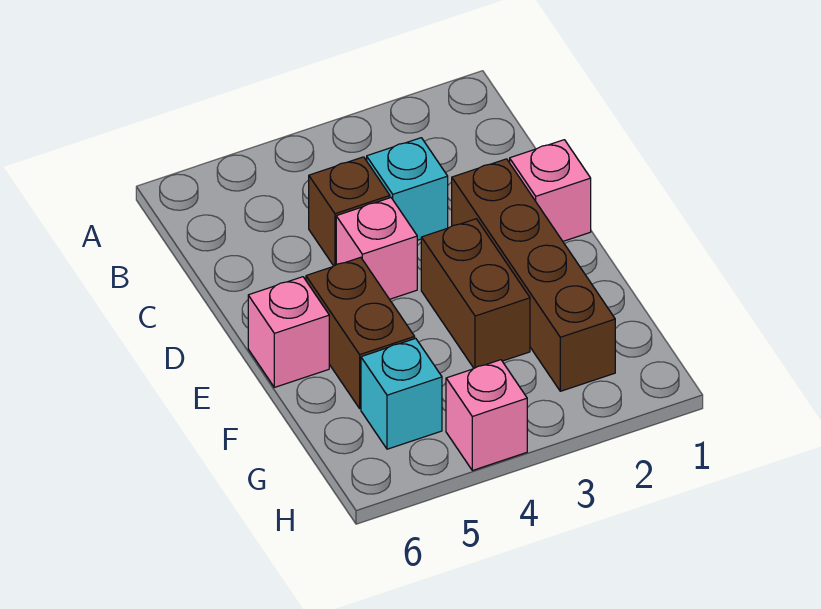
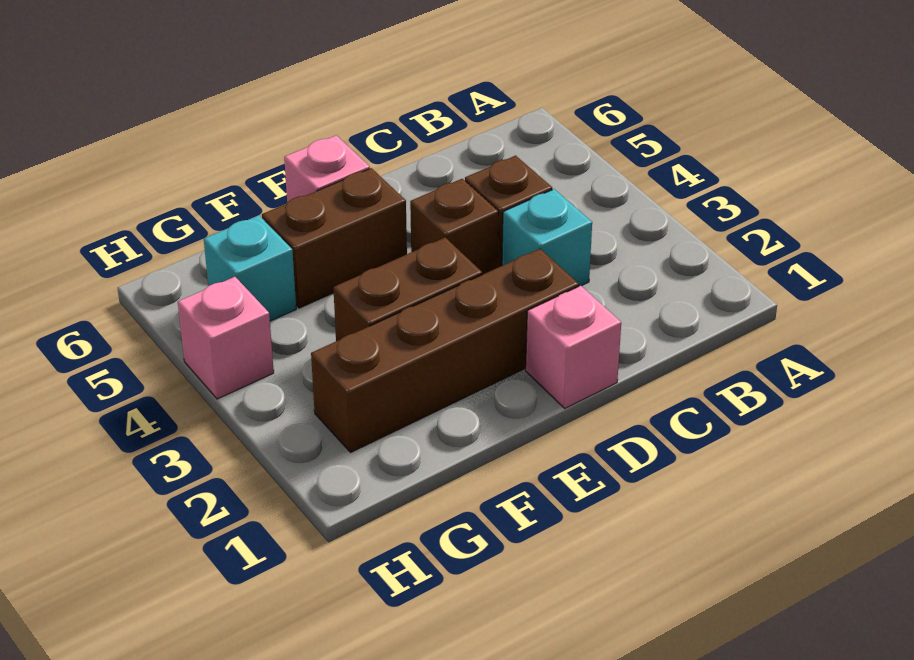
pink brick D4 level 1 -> brown brick D4 level 1

